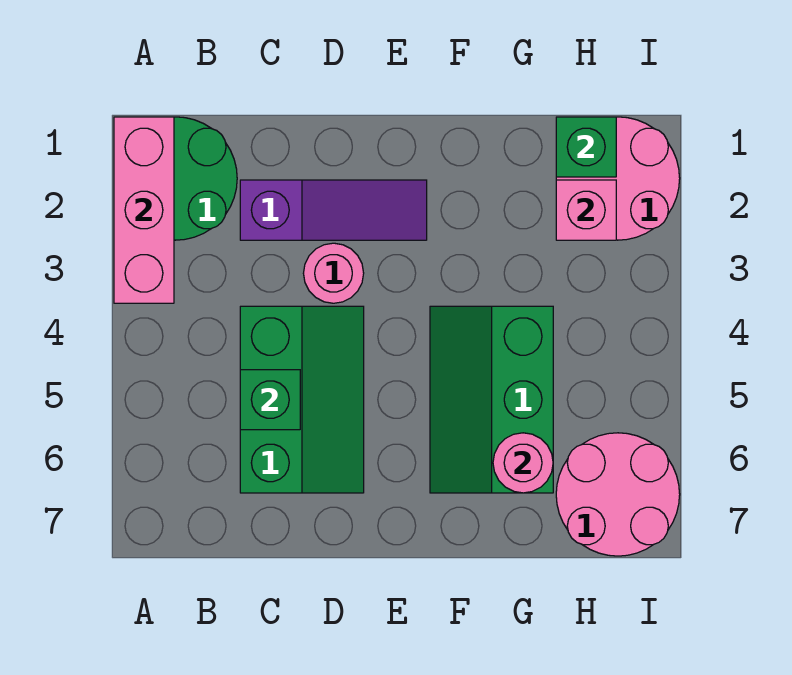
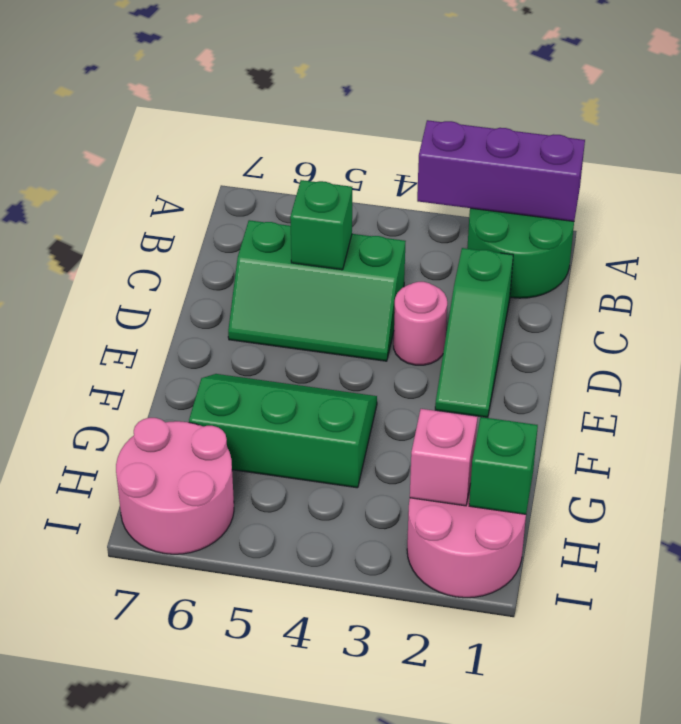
pink brick A1:A3 level 2 -> purple brick A1:A3 level 2
purple slope C2:E2 level 1 top C -> green slope C2:E2 level 1 top C
pink round brick G6 level 2 -> none

